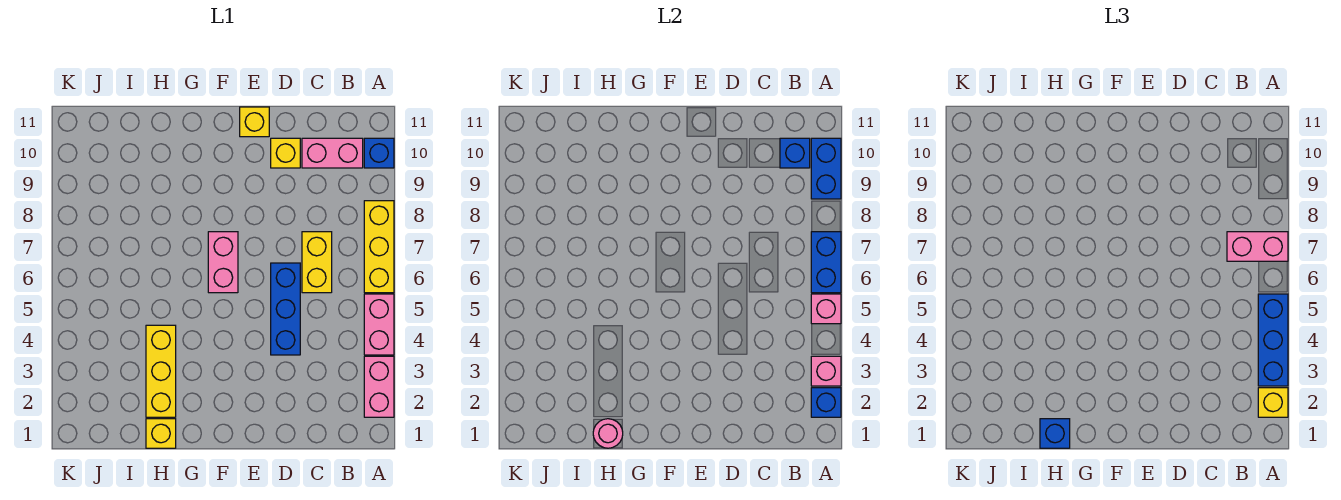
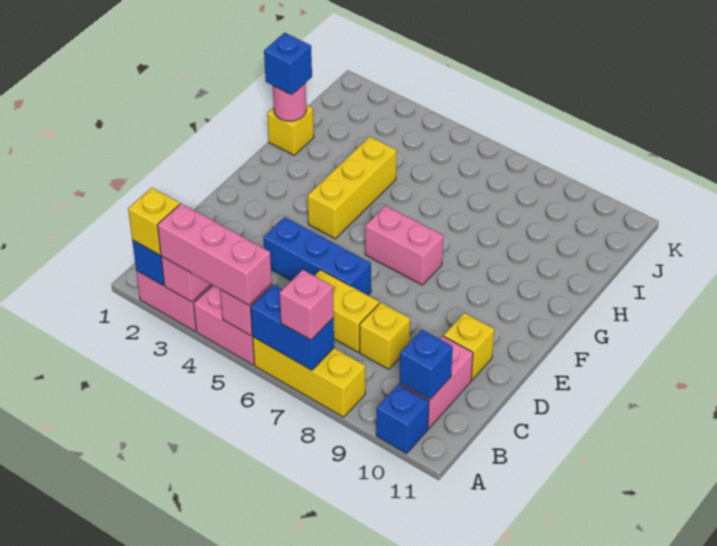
blue brick A3:A5 level 3 -> pink brick A3:A5 level 3
pink brick A7:B7 level 3 -> pink brick A7 level 3
blue brick A9:A10 level 2 -> none
yellow brick E11 level 1 -> yellow brick C8 level 1
yellow brick H2:H4 level 1 -> yellow brick F4:H4 level 1

